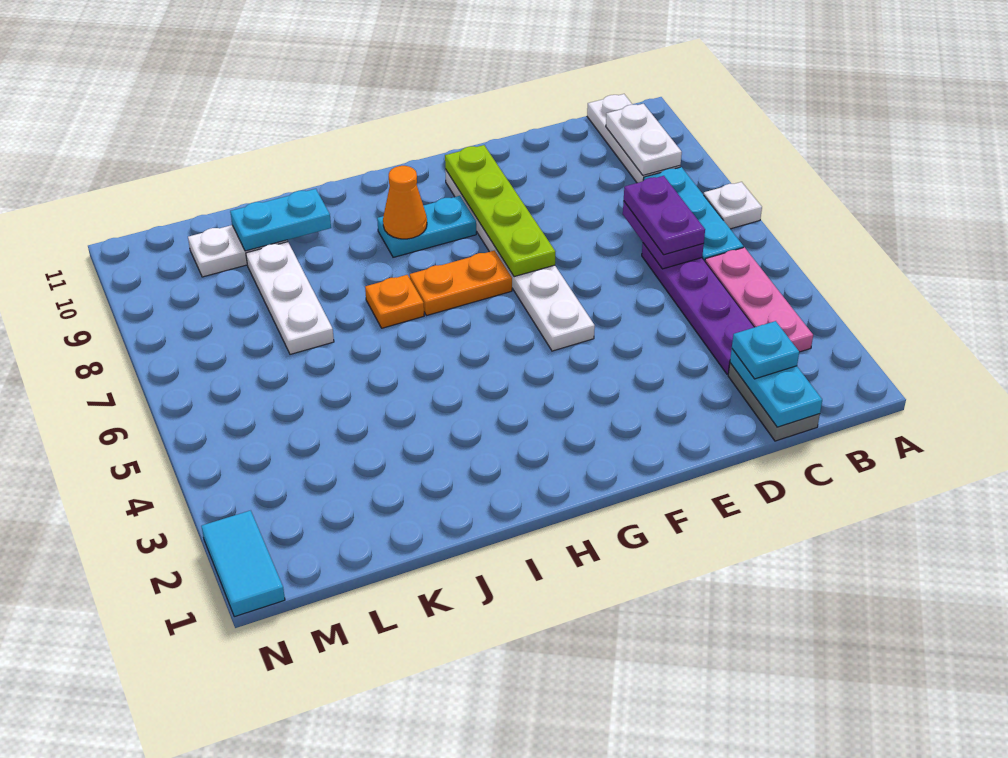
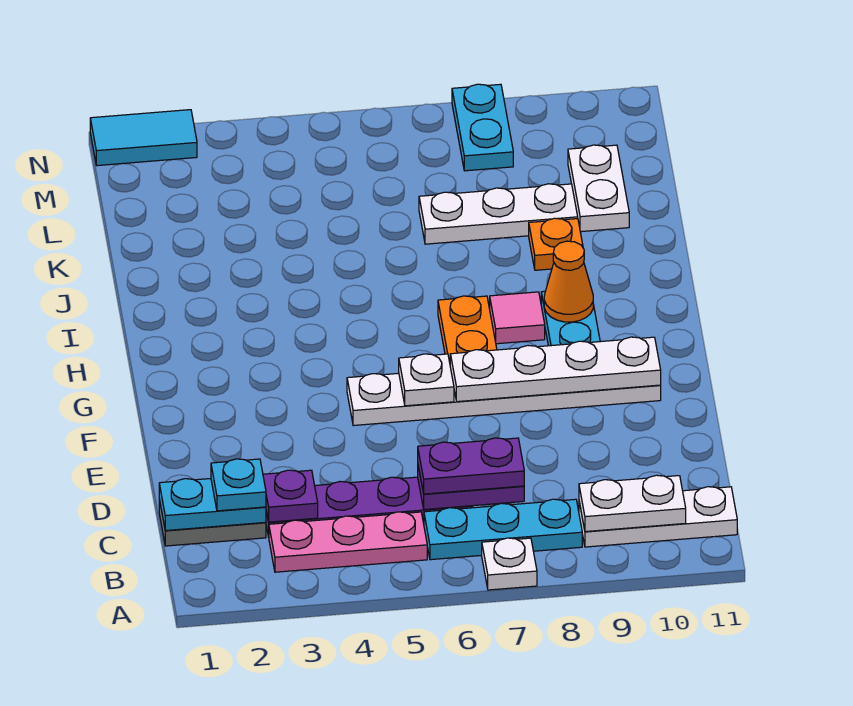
none -> purple plate C3 level 2
none -> white plate F6 level 2
lime plate F7:F10 level 2 -> white plate F7:F10 level 2
none -> pink tile H8 level 1
orange plate I7 level 1 -> orange plate J9 level 1
cyan plate J10:K10 level 2 -> cyan plate M8:N8 level 1

